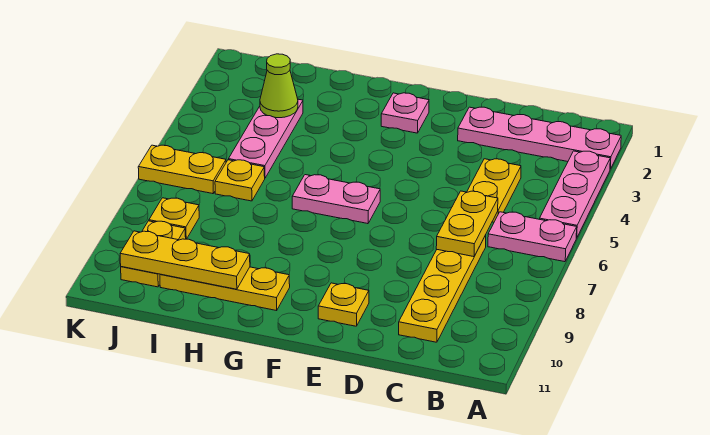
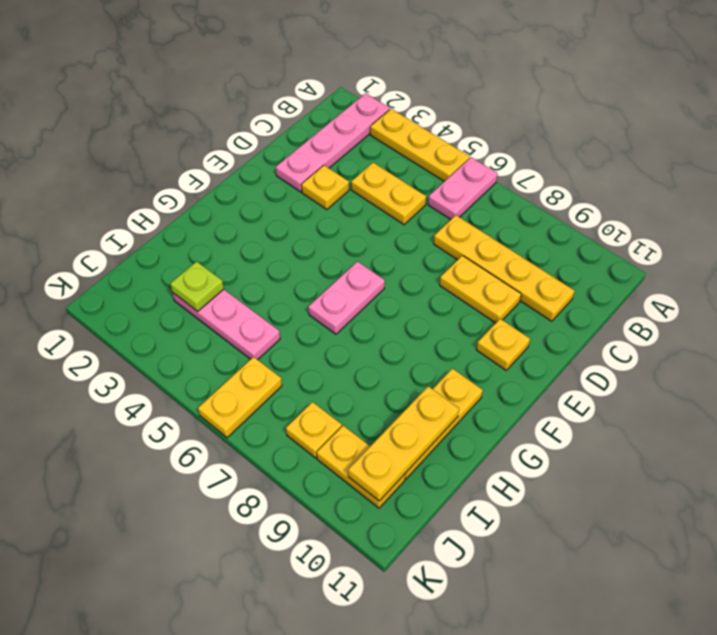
pink plate A3:A5 level 1 -> yellow plate A3:A5 level 1
yellow plate C6:C7 level 2 -> yellow plate D8:D9 level 1
pink plate F2 level 1 -> none
lime cone I3 level 2 -> lime plate I3 level 2
yellow plate I6 level 1 -> yellow plate D3 level 1

